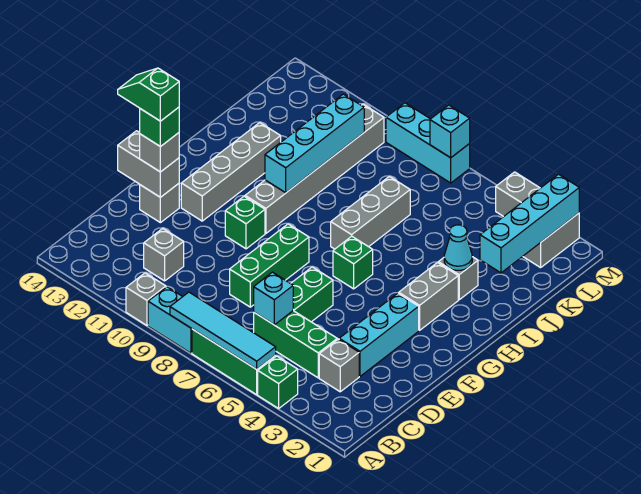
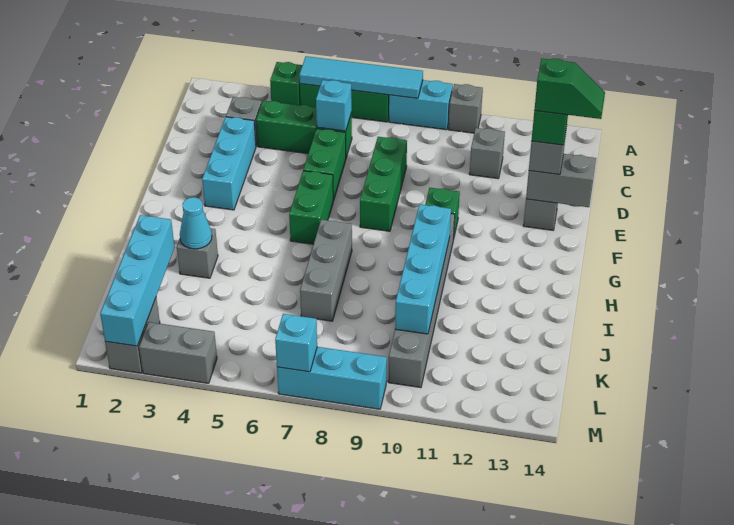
grey brick F12:I12 level 1 -> none
grey brick G3:H3 level 1 -> none
green brick G6 level 1 -> green brick F6:G6 level 1

